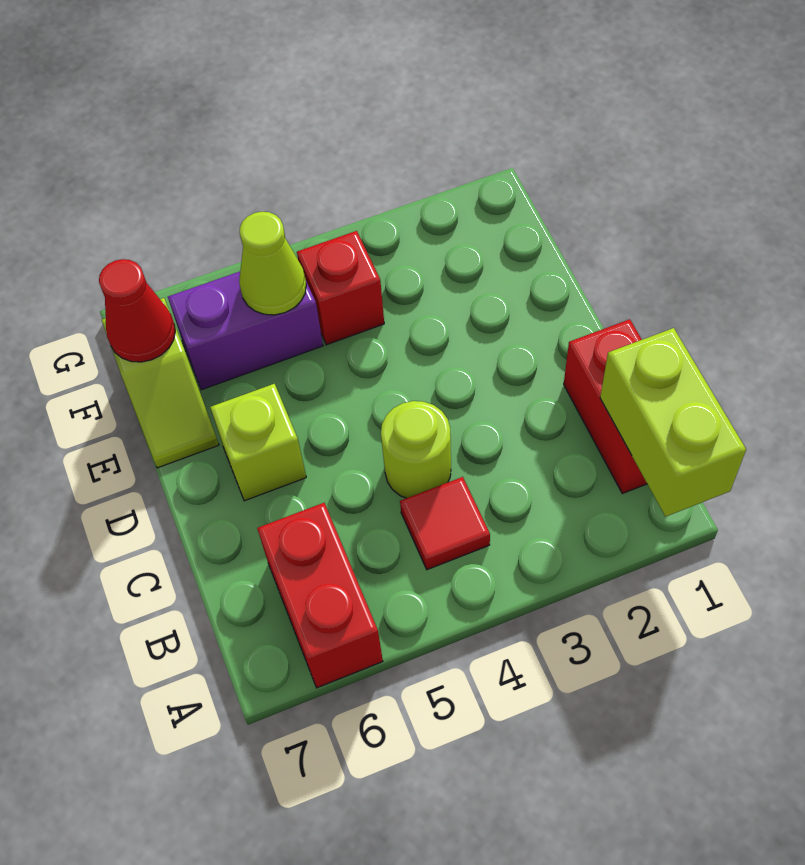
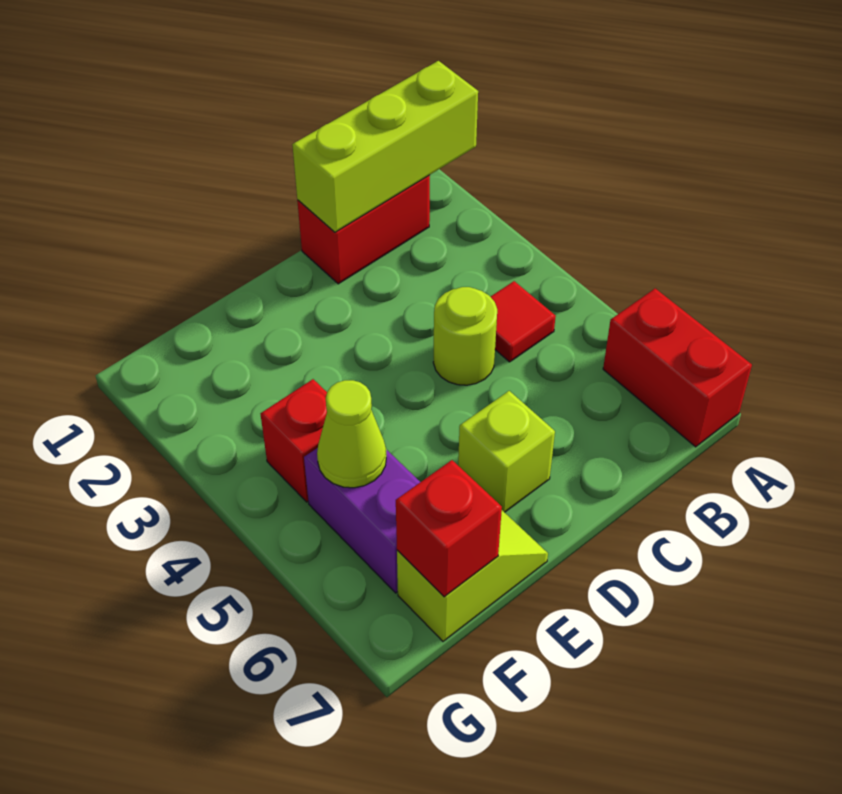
lime brick A1:B1 level 2 -> lime brick A1:C1 level 2
red brick A6:B6 level 1 -> red brick A6:A7 level 1
red cone F7 level 2 -> red brick F7 level 2

